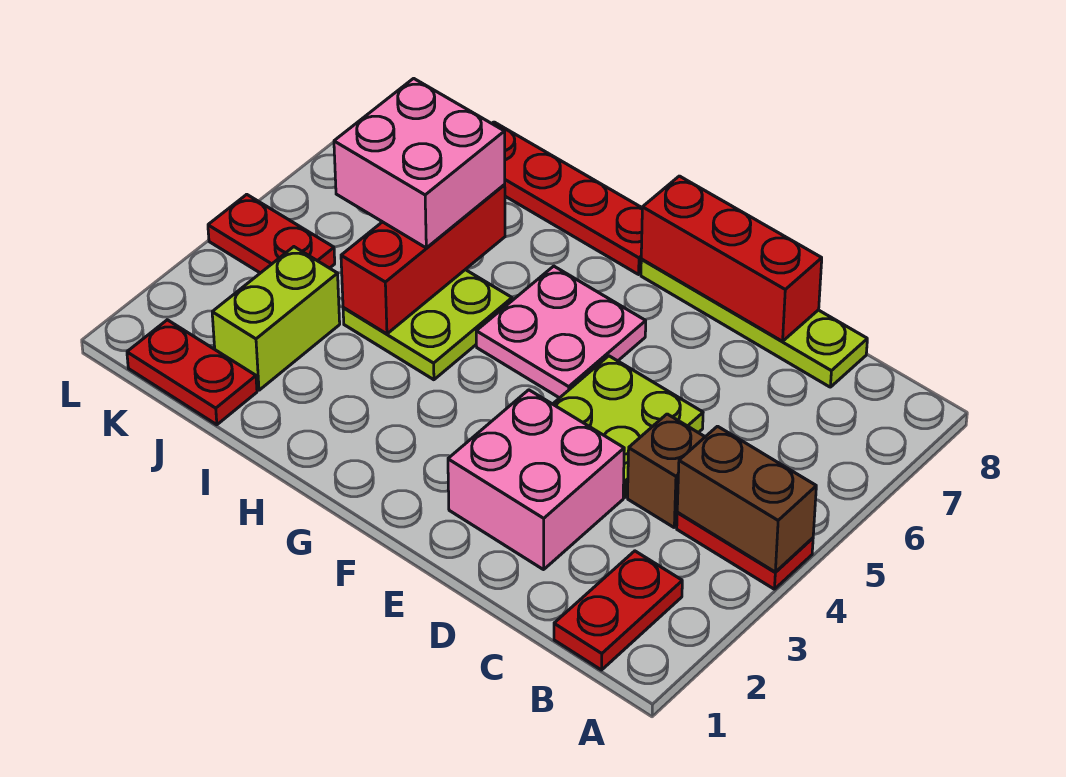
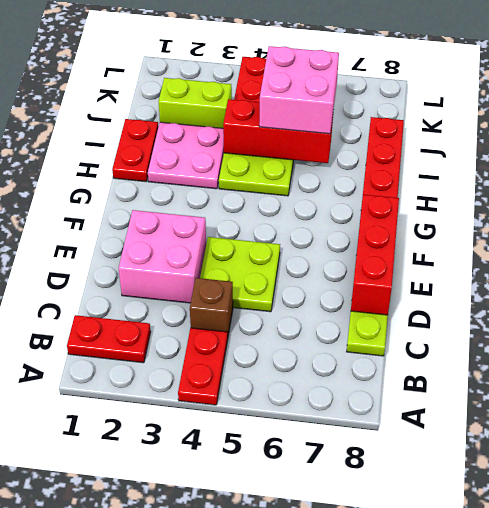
brown brick A4:B4 level 2 -> none
pink plate F5:G6 level 1 -> pink plate H2:I3 level 1
red plate J1:K1 level 1 -> red plate H1:I1 level 1

